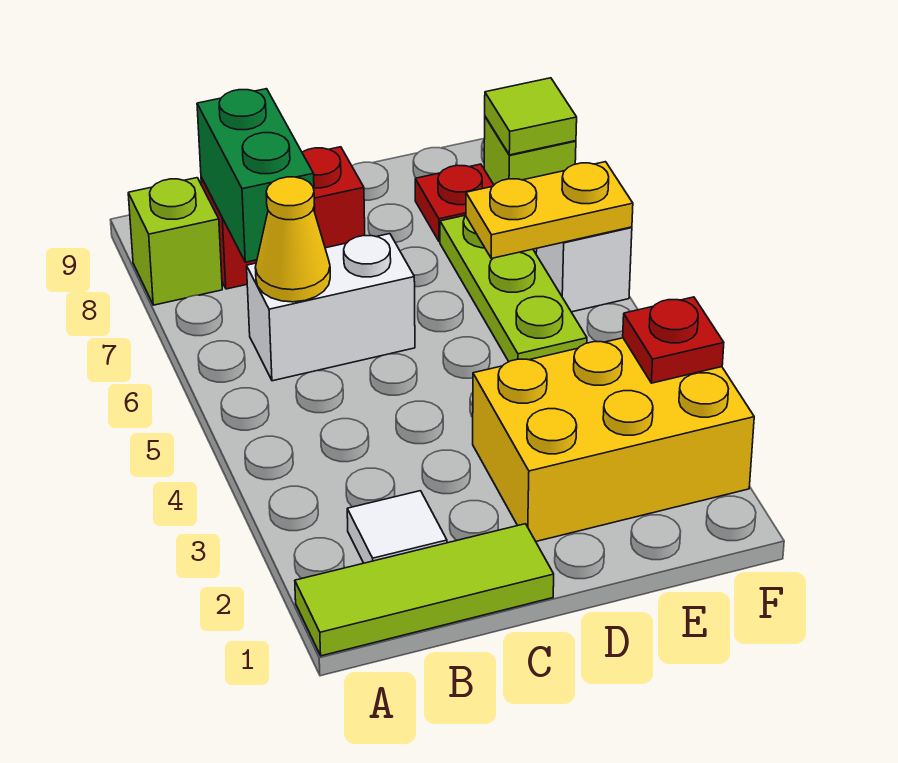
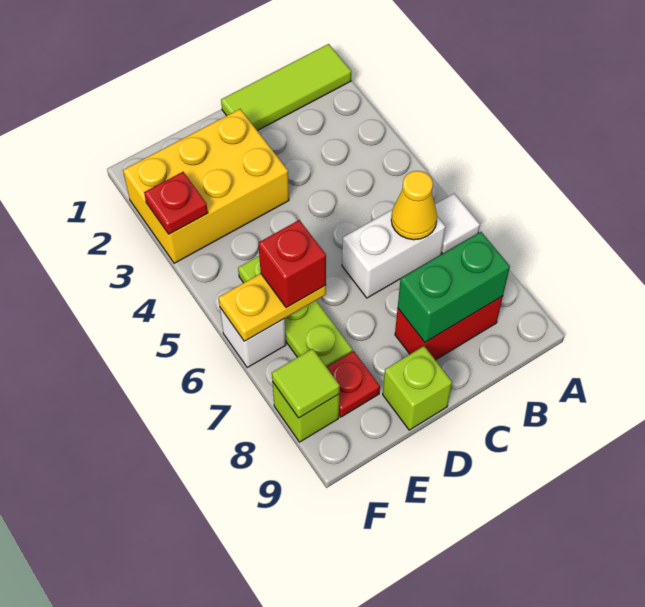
lime brick A8 level 1 -> lime brick D9 level 1
white tile B2 level 1 -> white tile A6 level 1
green brick B7:B8 level 2 -> green brick B8:C8 level 2
none -> red brick E6 level 3

